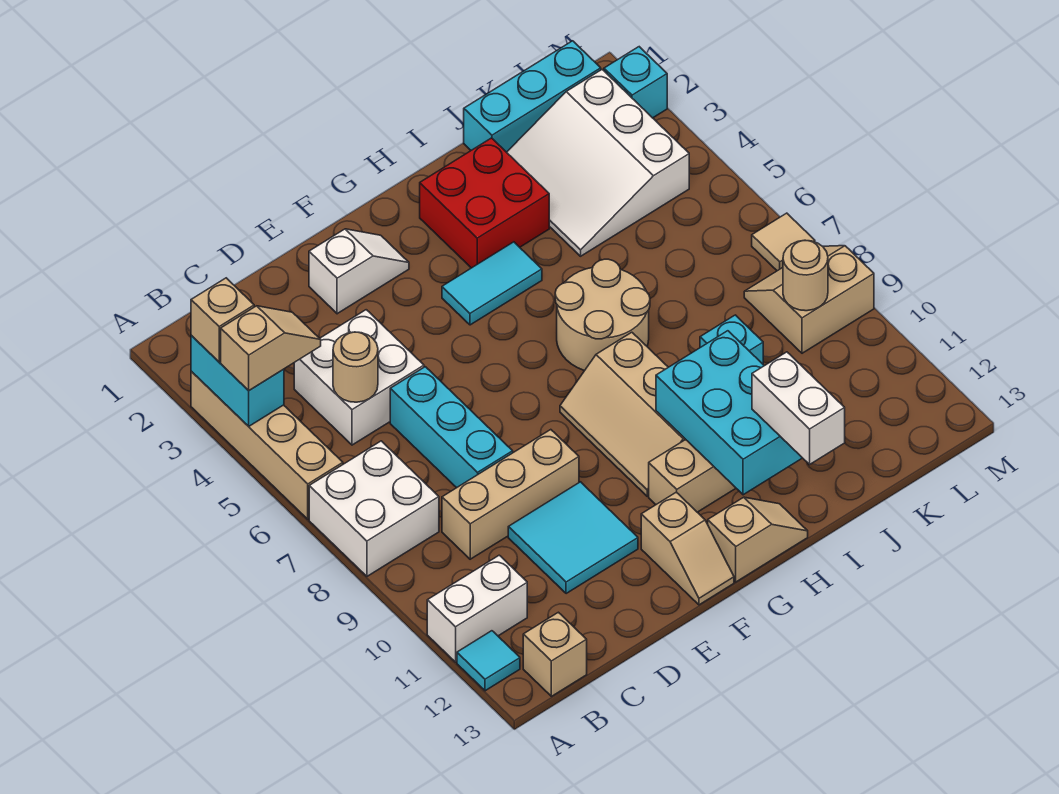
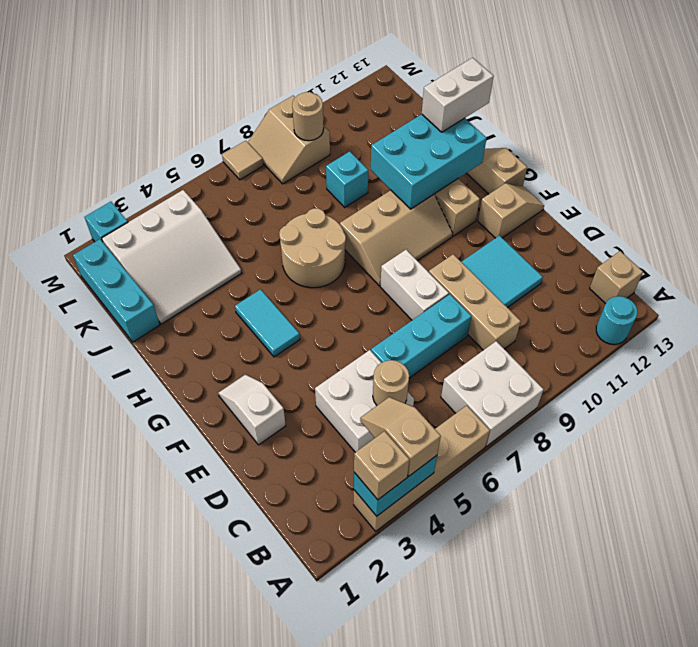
white brick A11:B11 level 1 -> white brick E8:F8 level 1
cyan tile A12 level 1 -> cyan round brick A12 level 1
red brick H2:I3 level 1 -> none

